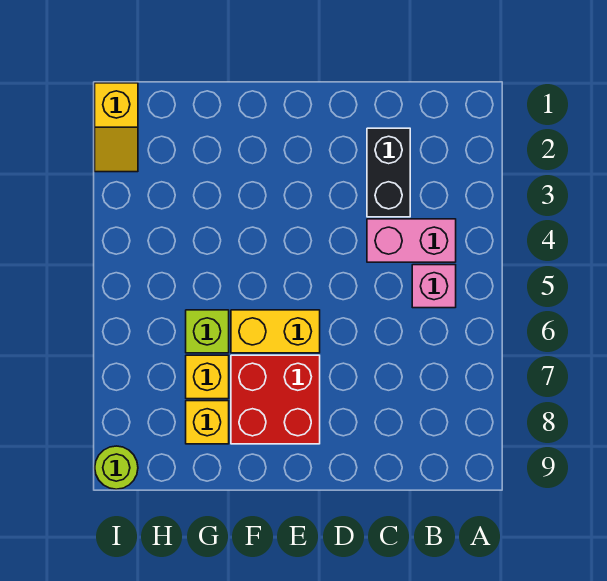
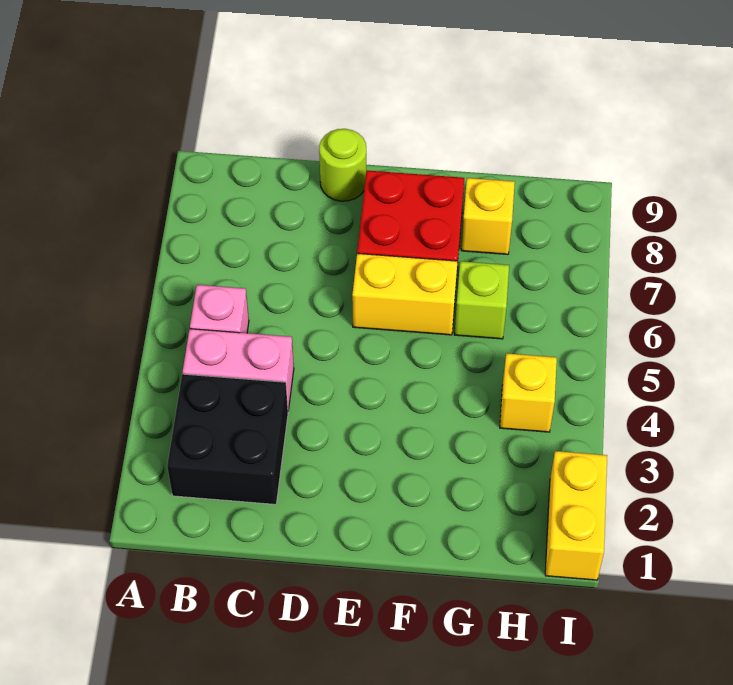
black brick C2:C3 level 1 -> black brick B2:C3 level 1
yellow brick G7 level 1 -> yellow brick H4 level 1
yellow slope I1:I2 level 1 top 1 -> yellow brick I1:I2 level 1
lime round brick I9 level 1 -> lime round brick D9 level 1

